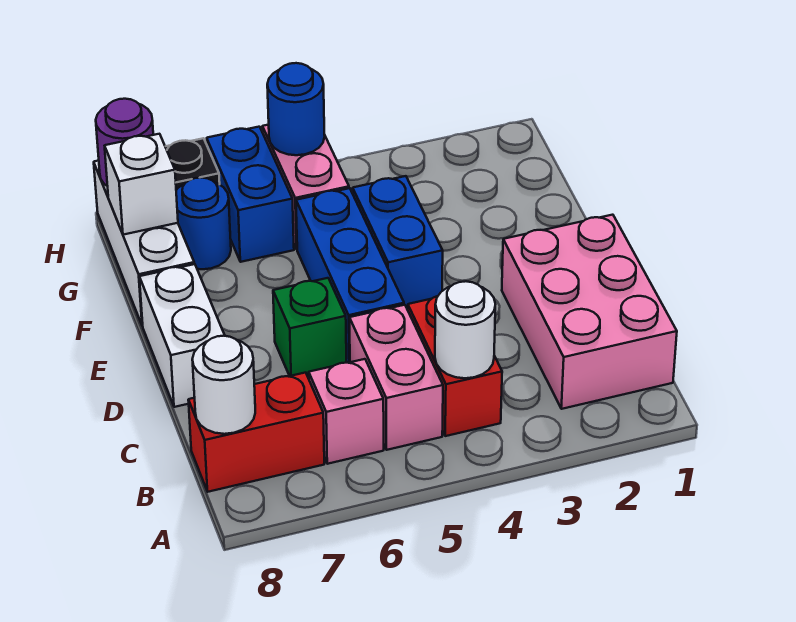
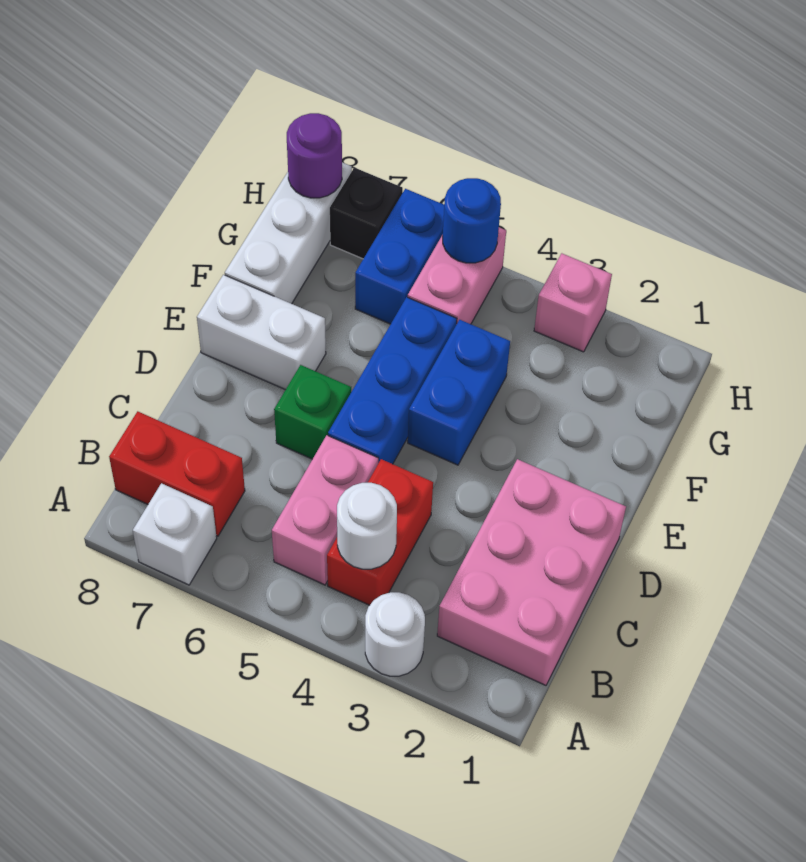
pink brick B6 level 1 -> pink brick H3 level 1
white round brick B8 level 2 -> white round brick A3 level 1
white brick D8:E8 level 1 -> white brick E7:E8 level 1
blue round brick G7 level 1 -> none
white brick G8 level 2 -> white brick A7 level 1

